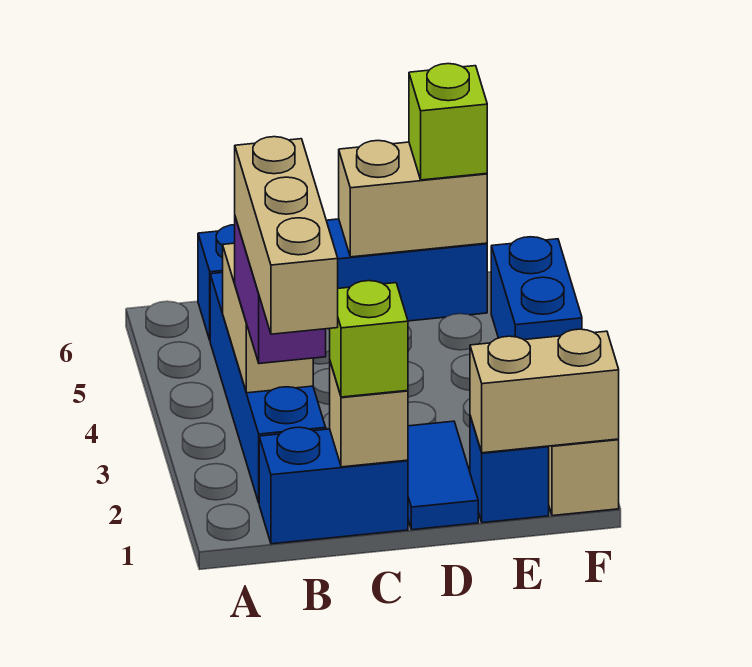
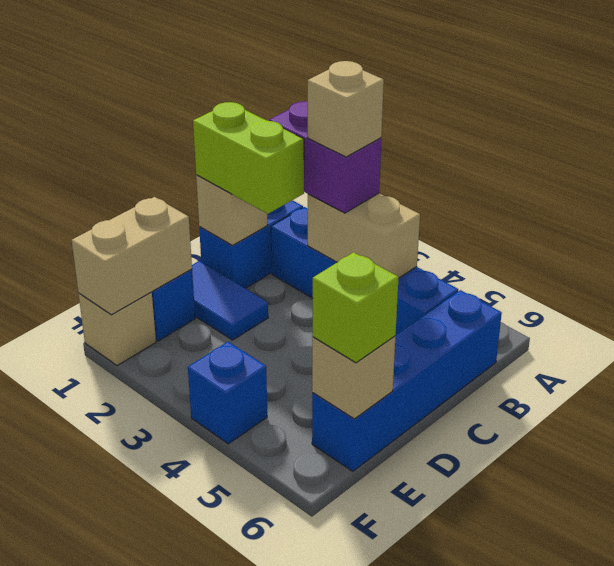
tan brick B1:B3 level 4 -> tan brick B3 level 4
lime brick C1 level 3 -> lime brick C1:C2 level 3
tan brick D6:E6 level 2 -> tan brick E6 level 2
blue brick F4:F5 level 1 -> blue brick F4 level 1

